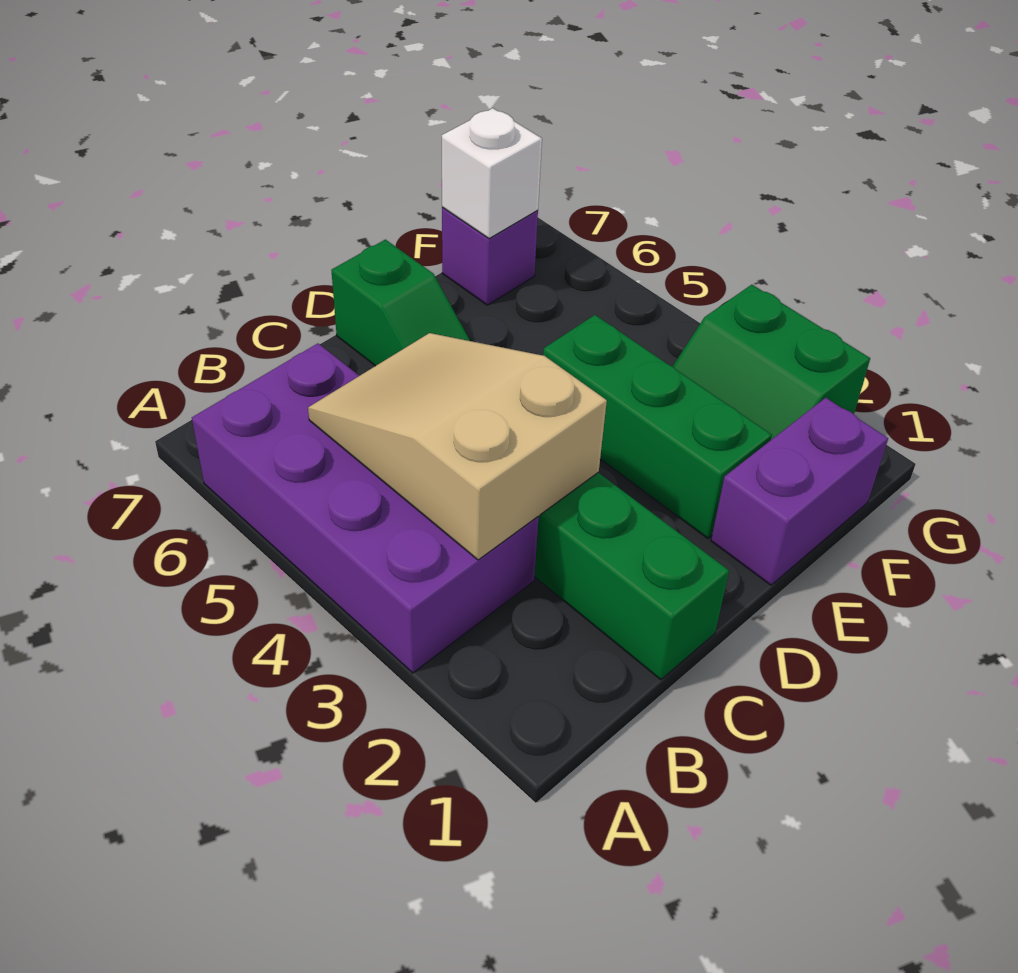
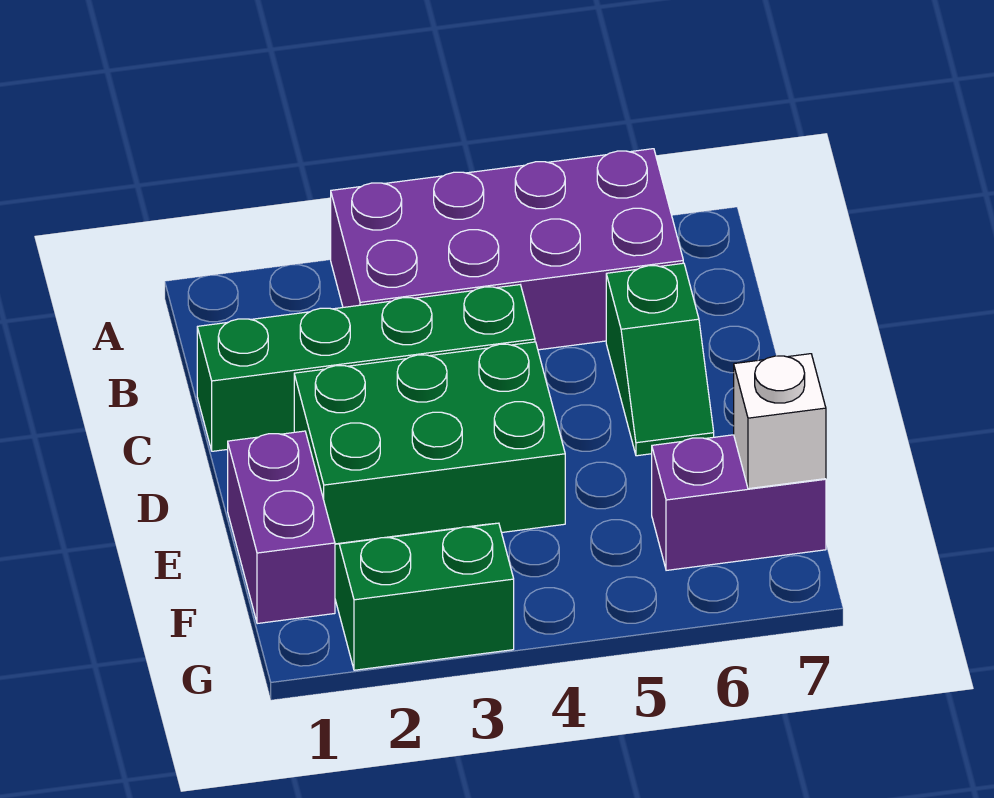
tan slope B3:C5 level 2 top 3 -> none
green slope D6:D7 level 1 top 7 -> green slope C6:D6 level 1 top C
green brick E2:E4 level 1 -> green brick D2:E4 level 1
purple brick F7 level 1 -> purple brick F6:F7 level 1

